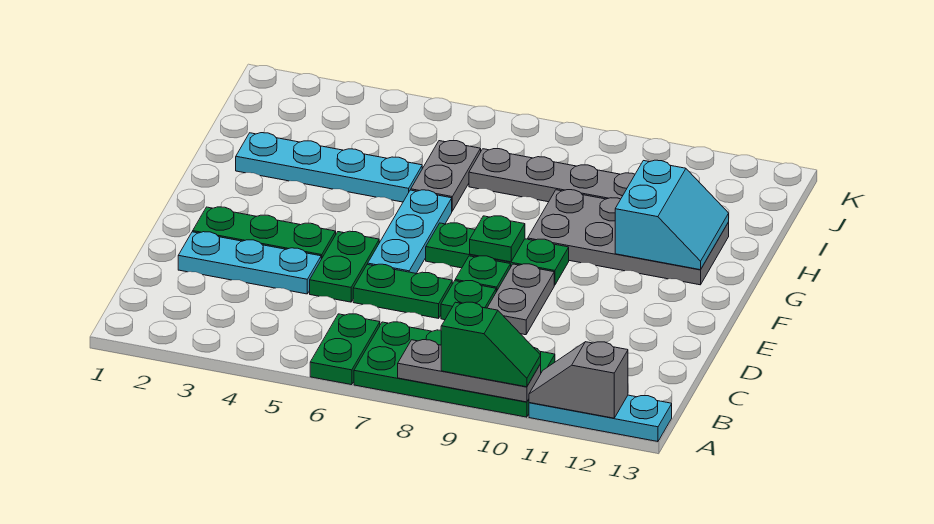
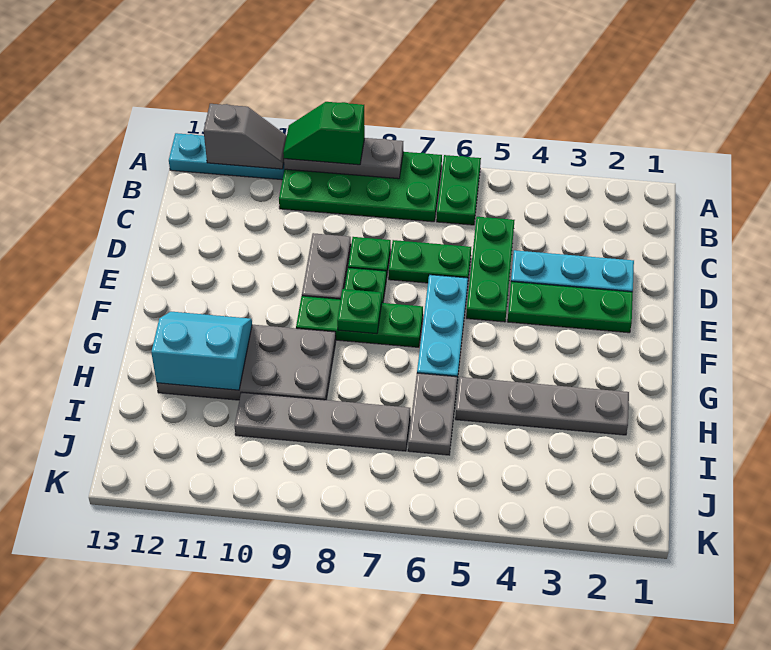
green plate D5:E5 level 1 -> green plate C5:E5 level 1
cyan slope G11:H12 level 2 top 11 -> cyan slope G11:H12 level 2 top H
cyan plate H2:H5 level 1 -> grey plate H2:H5 level 1

